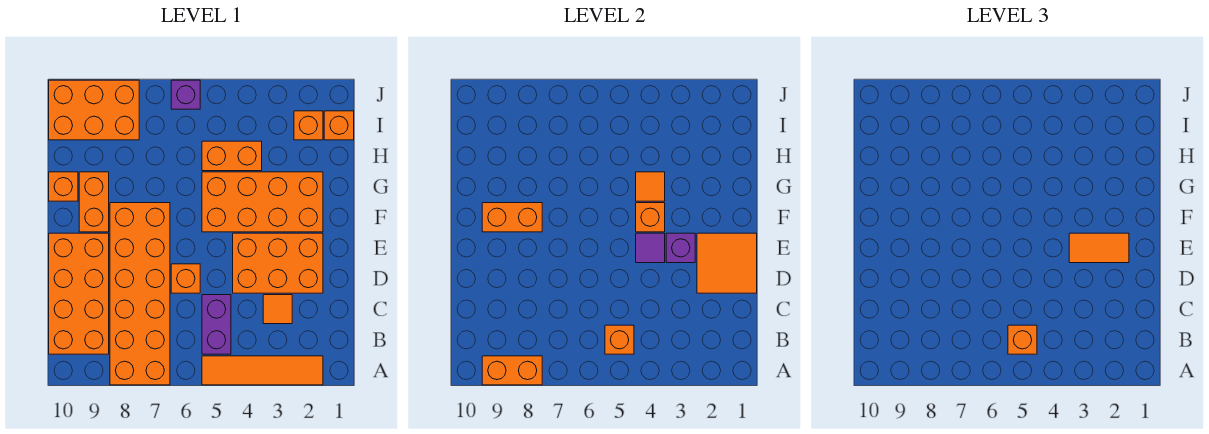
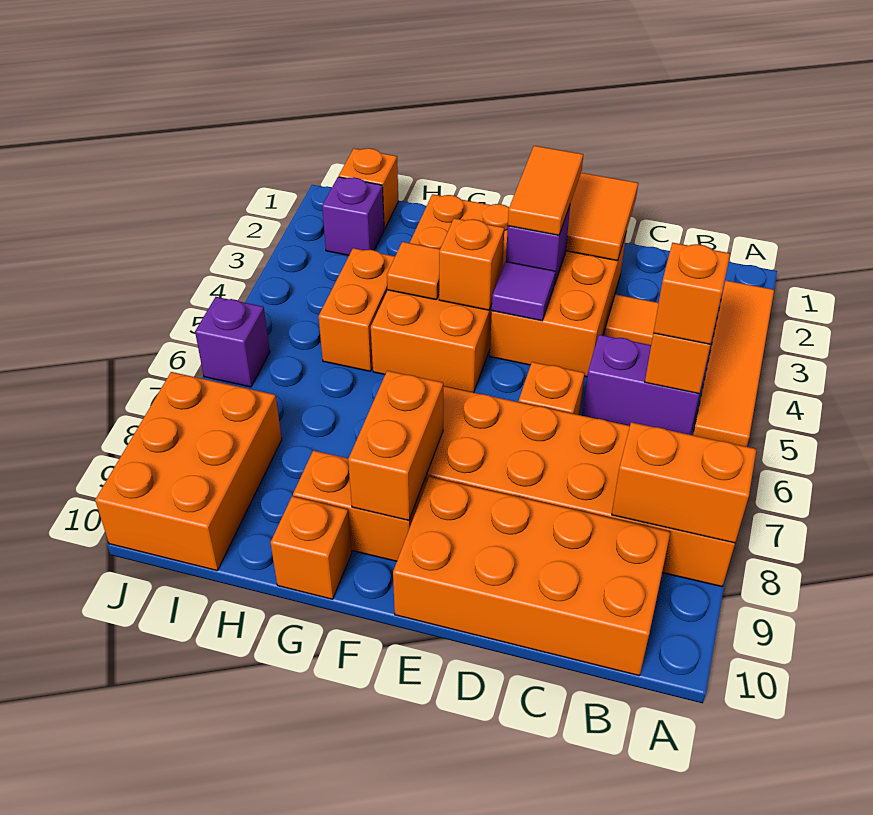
orange brick A8:A9 level 2 -> orange brick A8:B8 level 2
orange brick I2 level 1 -> purple brick I2 level 1

